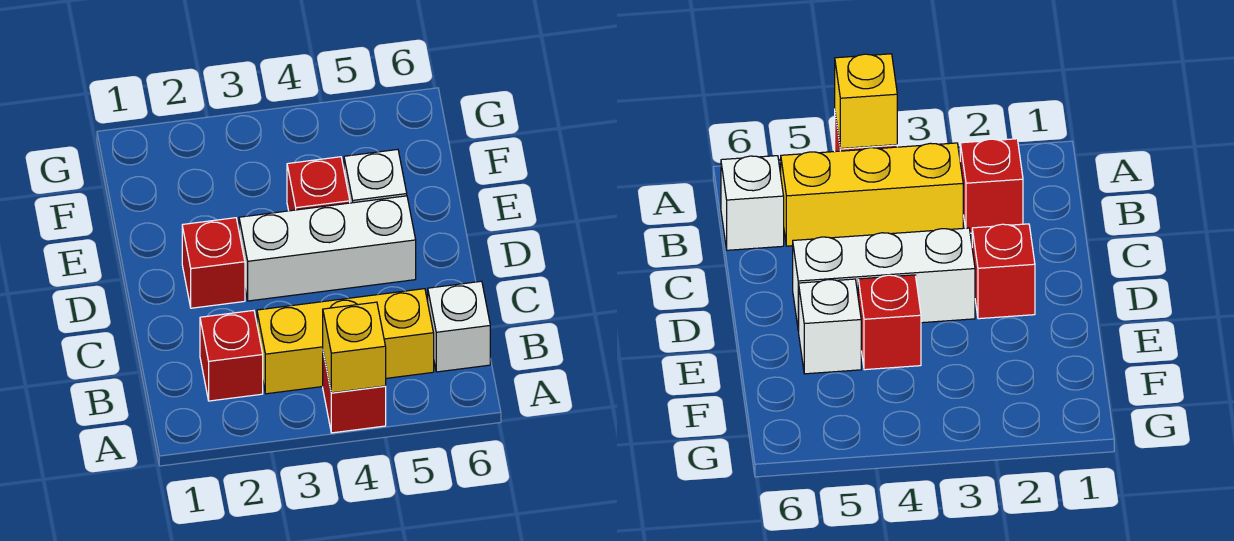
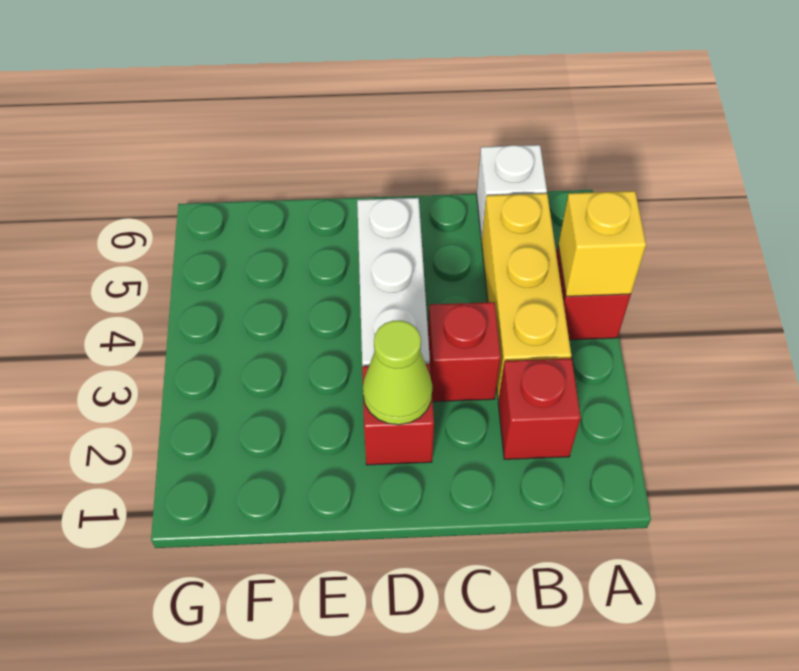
none -> lime cone D2 level 2
red brick E4 level 1 -> red brick C3 level 1
white brick E5 level 1 -> none

